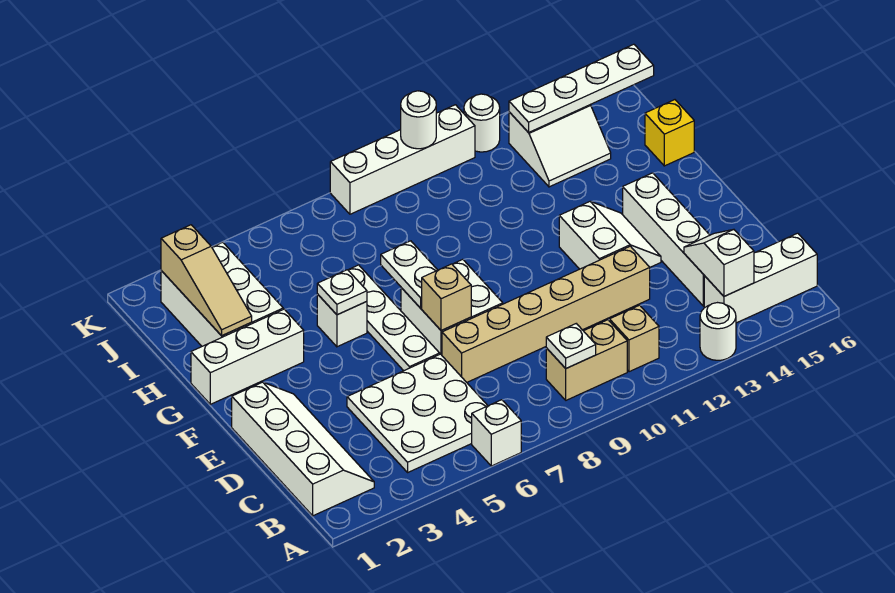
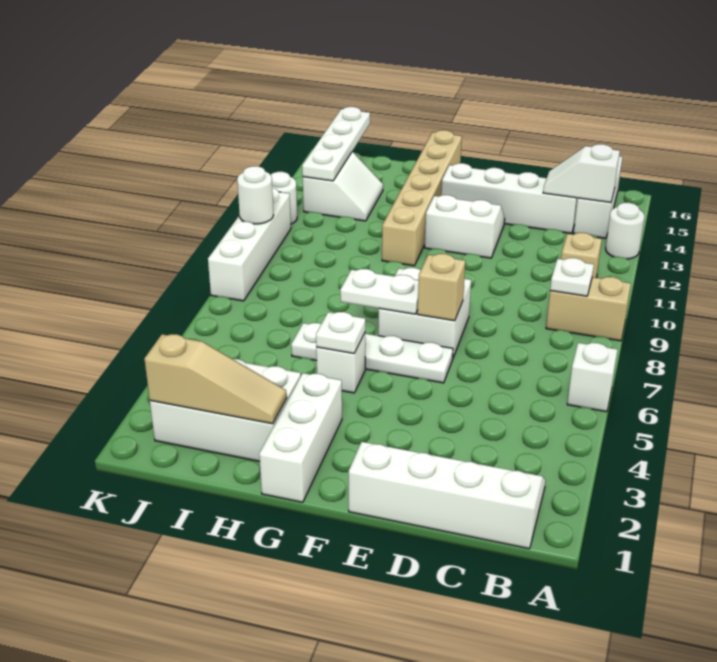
white plate B4:D6 level 1 -> none
tan brick B9:B10 level 1 -> tan brick A9:B9 level 1
tan brick D7:D12 level 1 -> tan brick G11:G16 level 1
yellow brick H16 level 1 -> none

